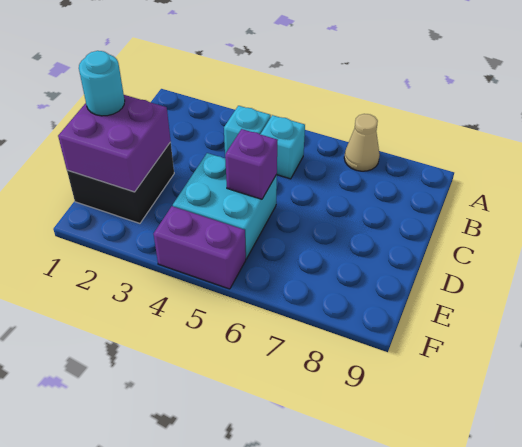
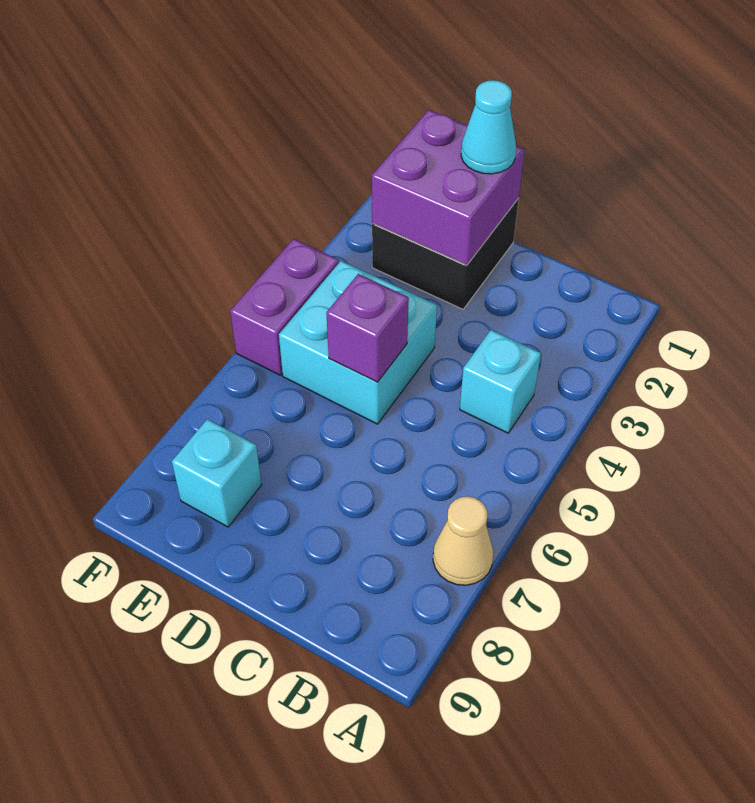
cyan brick B5 level 1 -> cyan brick E8 level 1
cyan round brick D1 level 3 -> cyan cone D1 level 3

